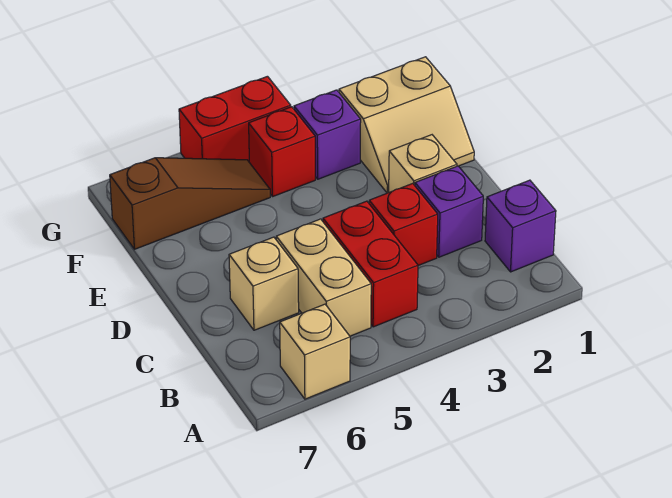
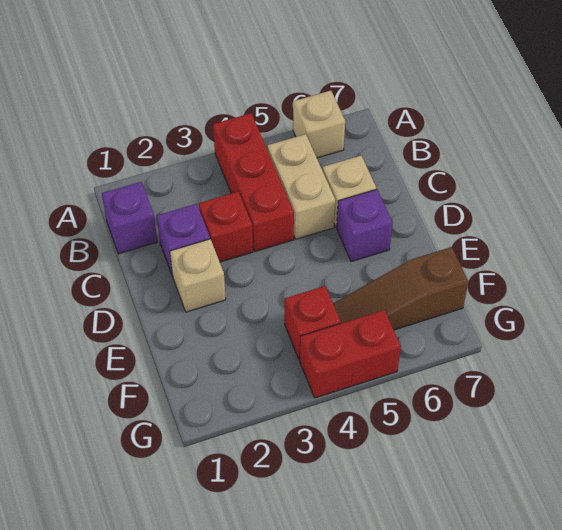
red brick B4:C4 level 1 -> red brick A4:C4 level 1
tan slope E1:F2 level 1 top F -> none
purple brick F3 level 1 -> purple brick D6 level 1

